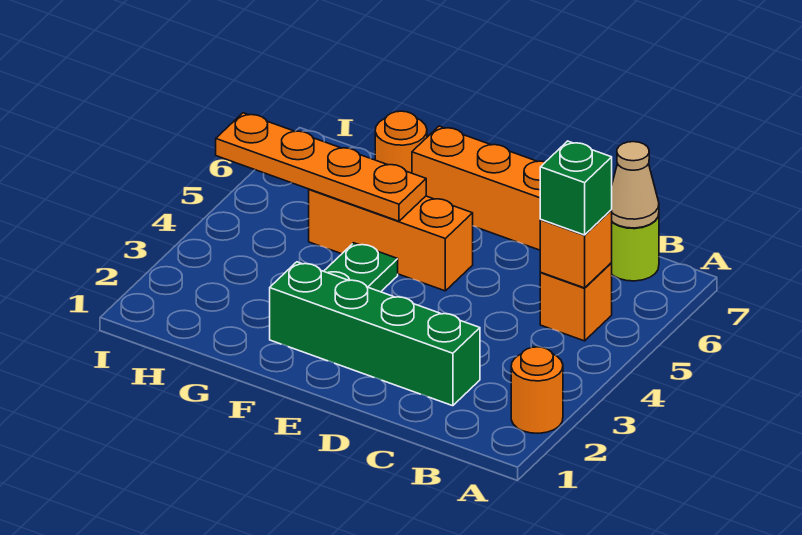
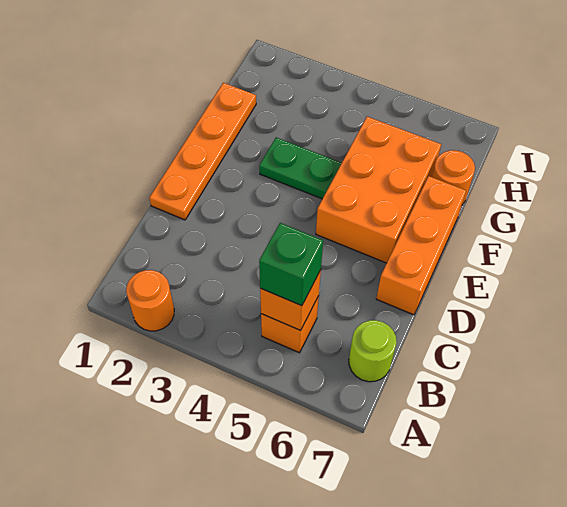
tan cone B7 level 2 -> none
green brick C2:F2 level 1 -> none
orange brick E5:G5 level 1 -> orange brick E5:G6 level 1
orange plate F5:I5 level 2 -> orange plate D1:G1 level 1

